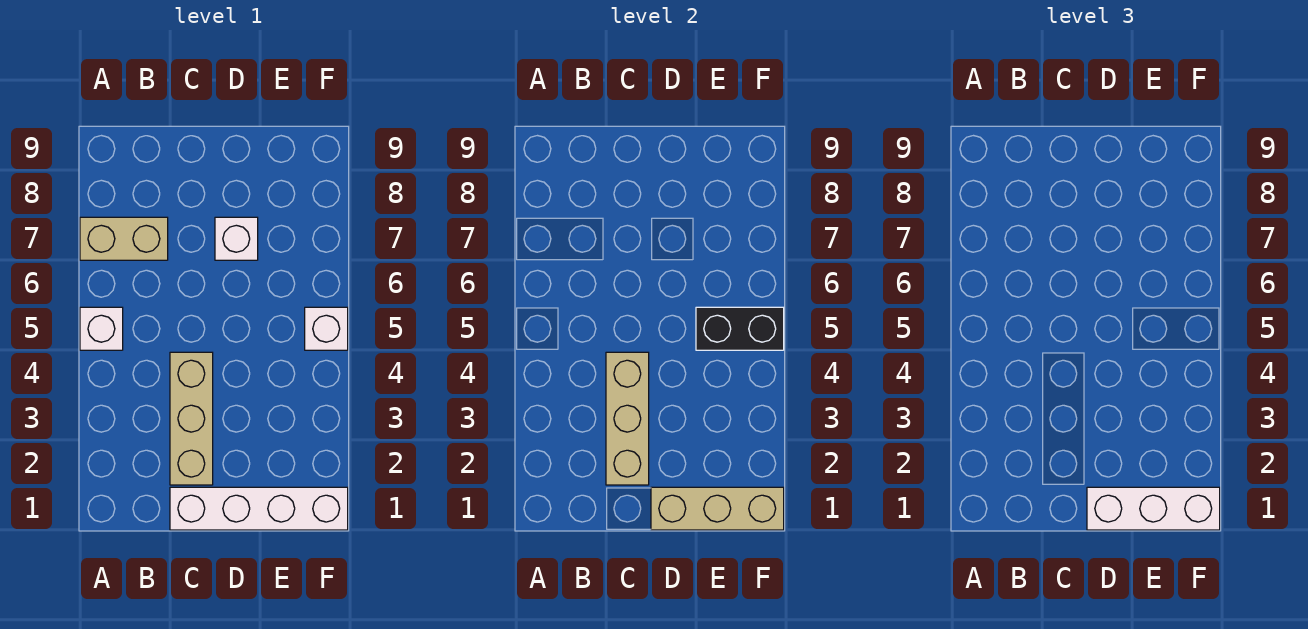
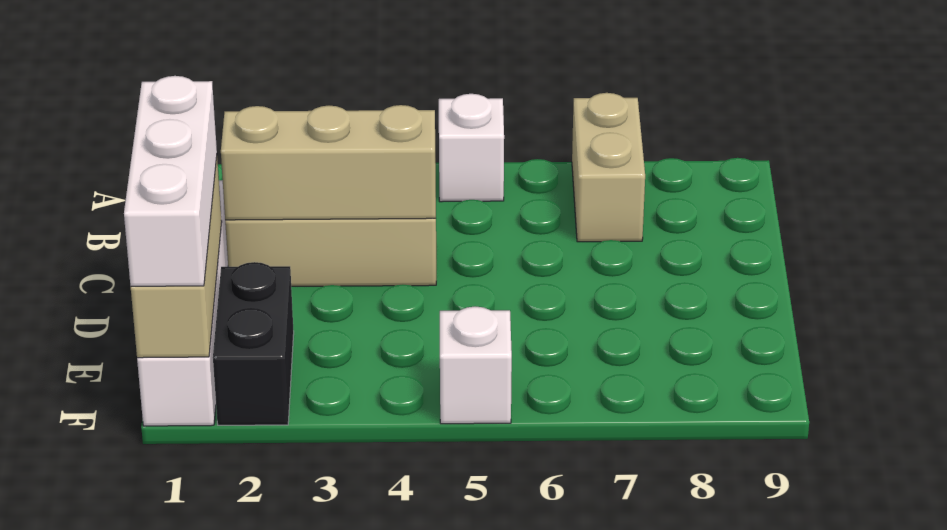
white brick D7 level 1 -> none
black brick E5:F5 level 2 -> black brick E2:F2 level 1

